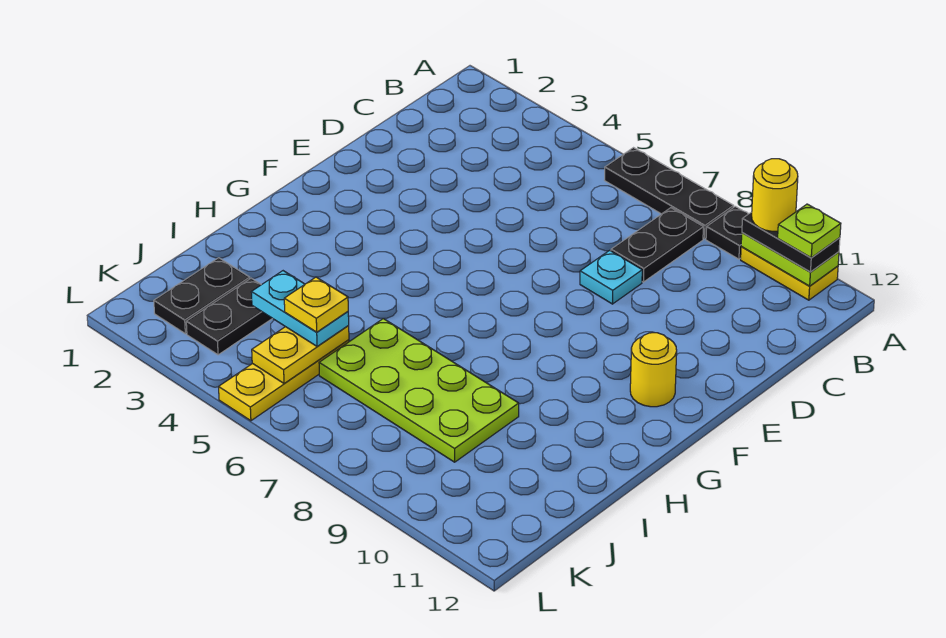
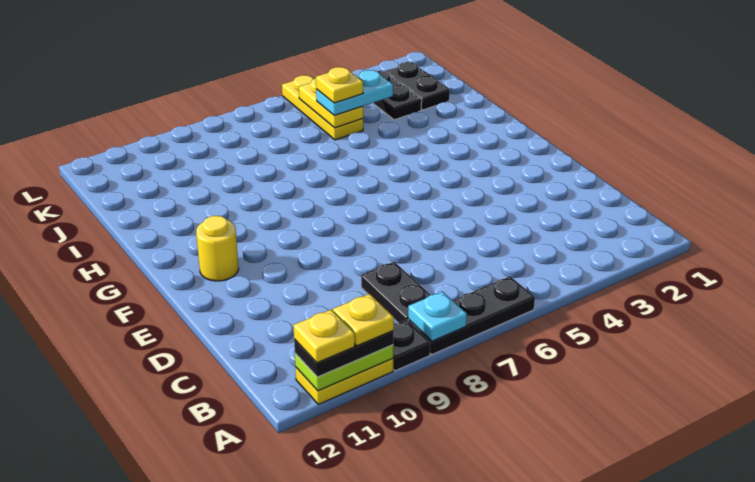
yellow round brick A10 level 4 -> yellow plate A10 level 4
lime plate A11 level 4 -> yellow plate A11 level 4
cyan plate D8 level 1 -> cyan plate A8 level 2
lime plate I6:J9 level 1 -> none

